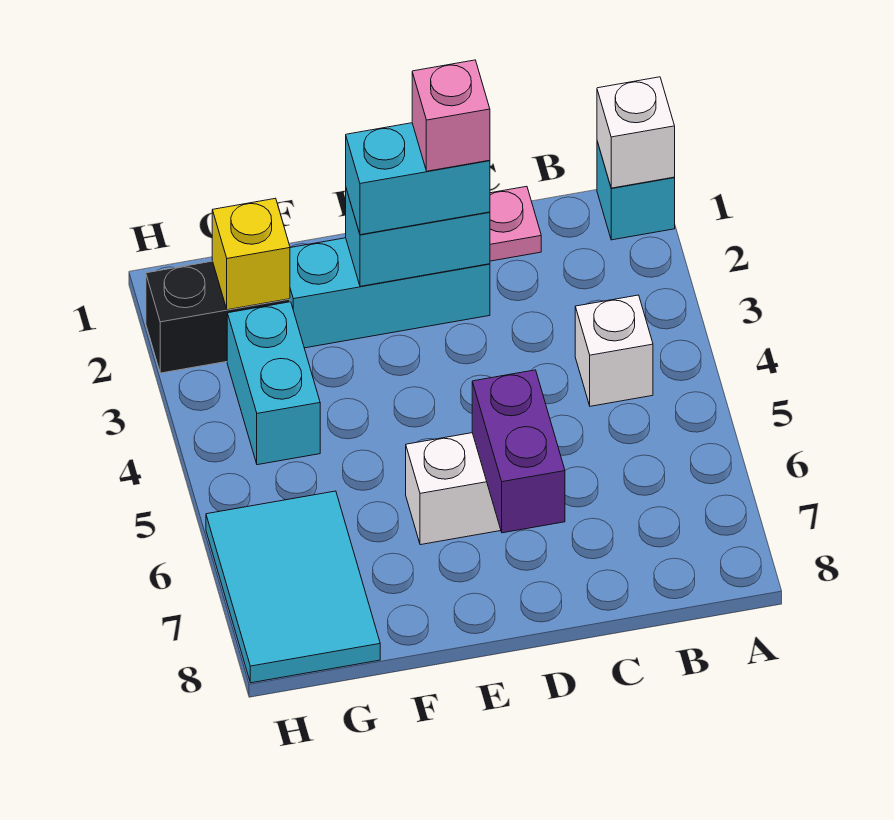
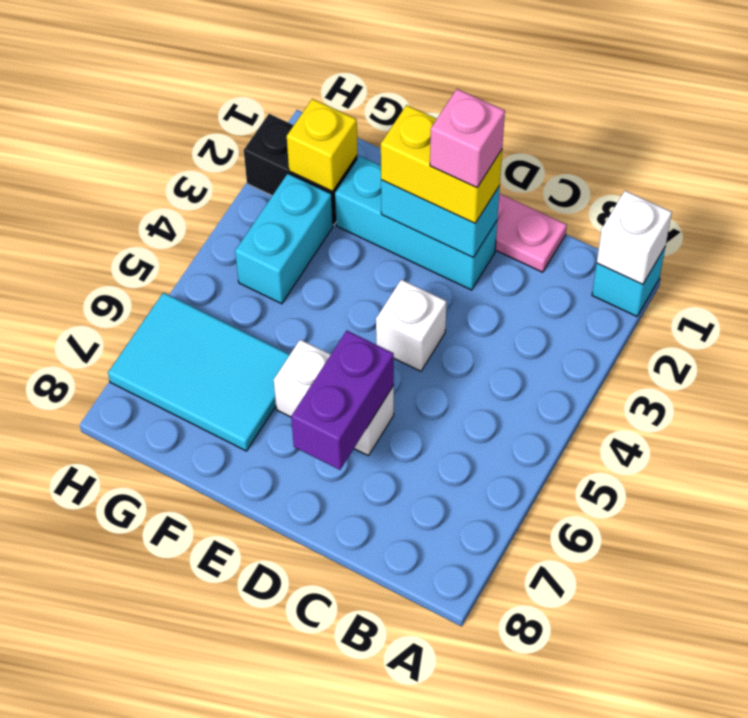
white brick B4 level 1 -> white brick D4 level 1
cyan brick D2:E2 level 3 -> yellow brick D2:E2 level 3
cyan tile G6:H8 level 1 -> cyan tile F6:H7 level 1

